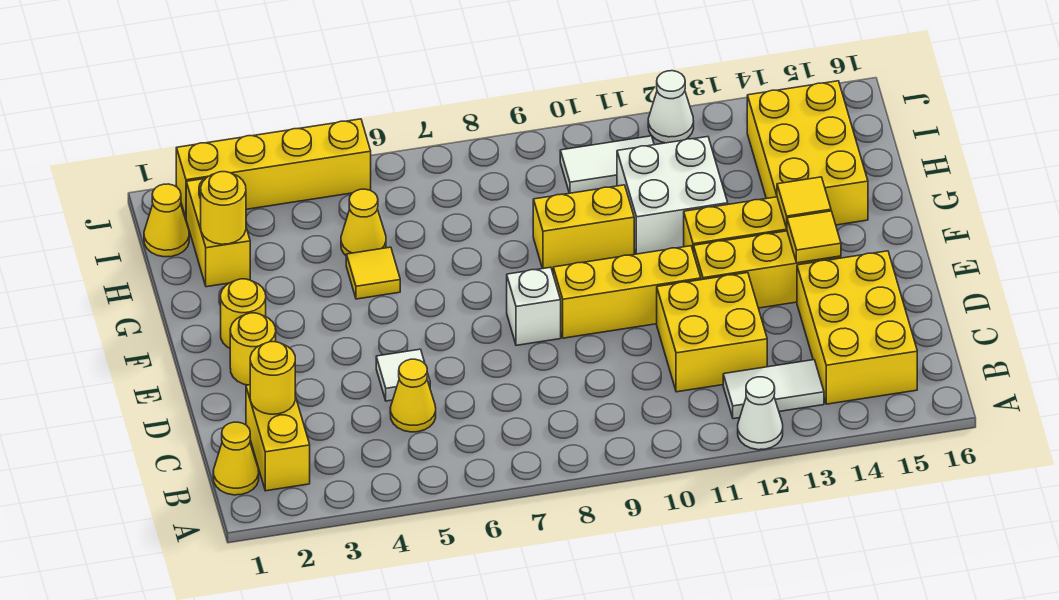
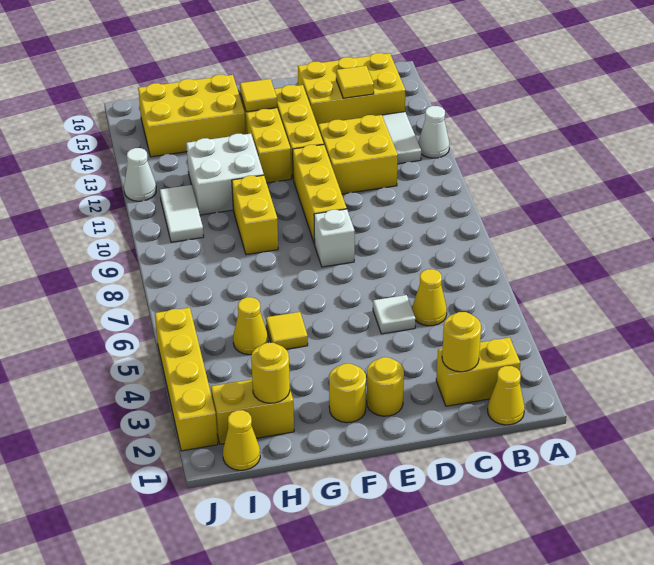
yellow tile E14 level 2 -> yellow tile C14 level 2

